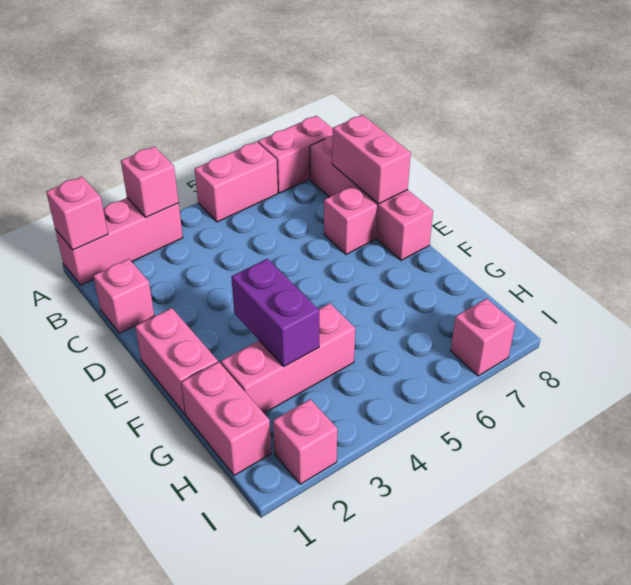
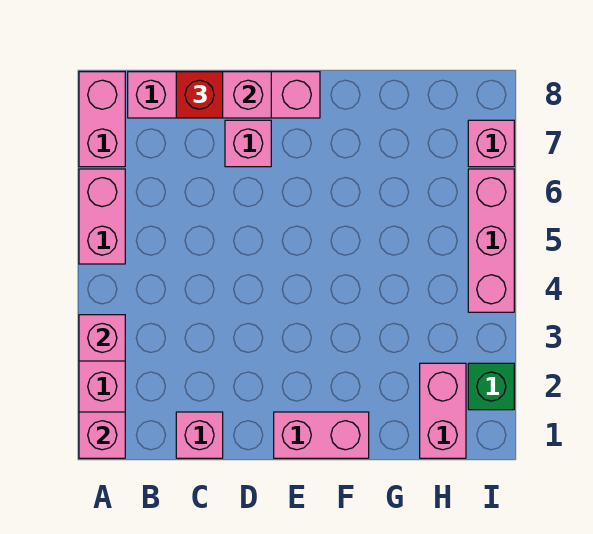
none -> red brick C8 level 3
purple brick F3:G3 level 2 -> none
pink brick G1:H1 level 1 -> pink brick H1:H2 level 1
pink brick G2:G4 level 1 -> pink brick I4:I6 level 1
pink brick I2 level 1 -> green brick I2 level 1

